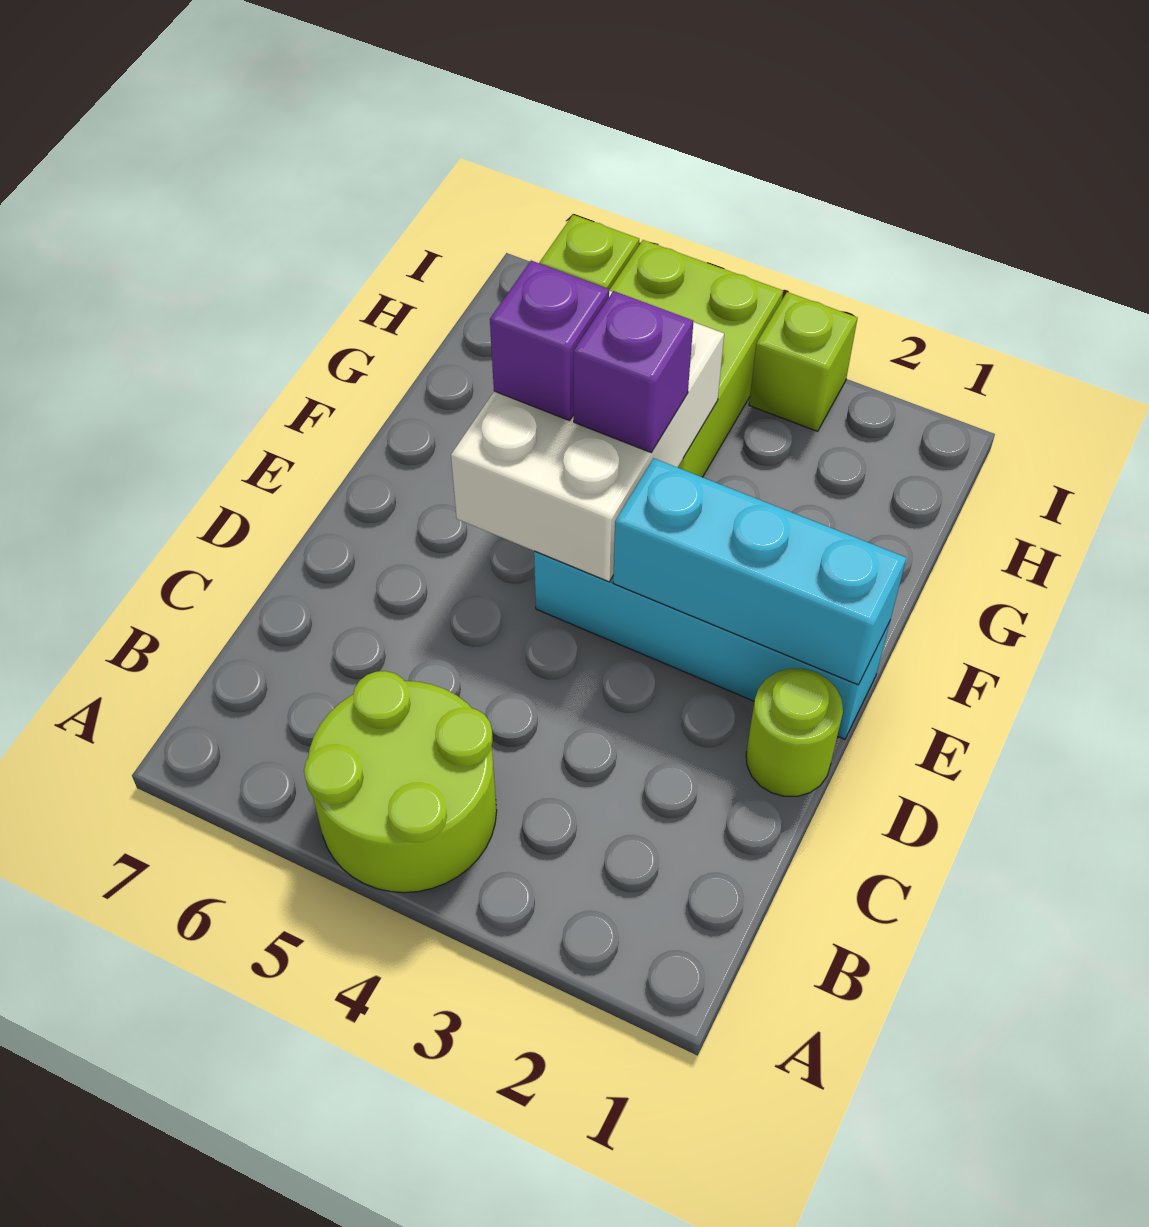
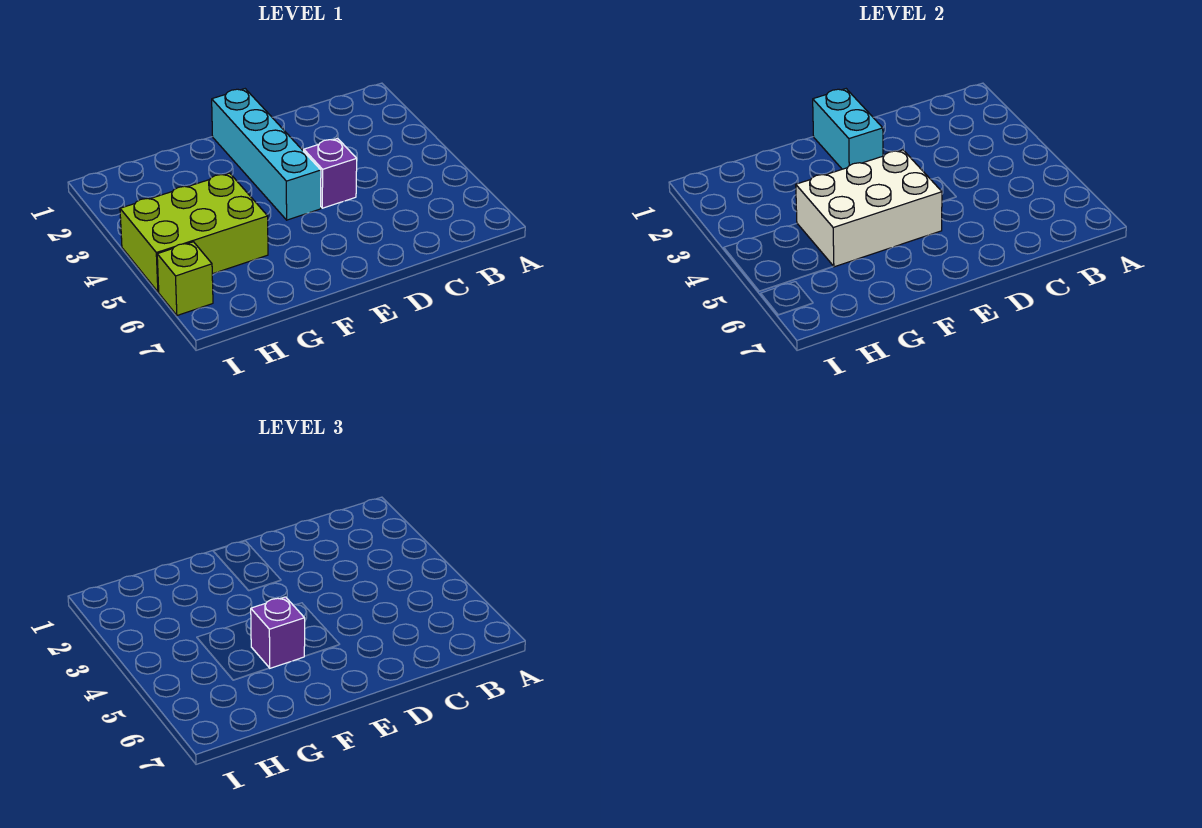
lime round brick A4:B5 level 1 -> none
lime round brick D1 level 1 -> none
cyan brick E1:E3 level 2 -> cyan brick E1:E2 level 2
purple brick F4 level 3 -> purple brick D4 level 1
lime brick I3 level 1 -> none

